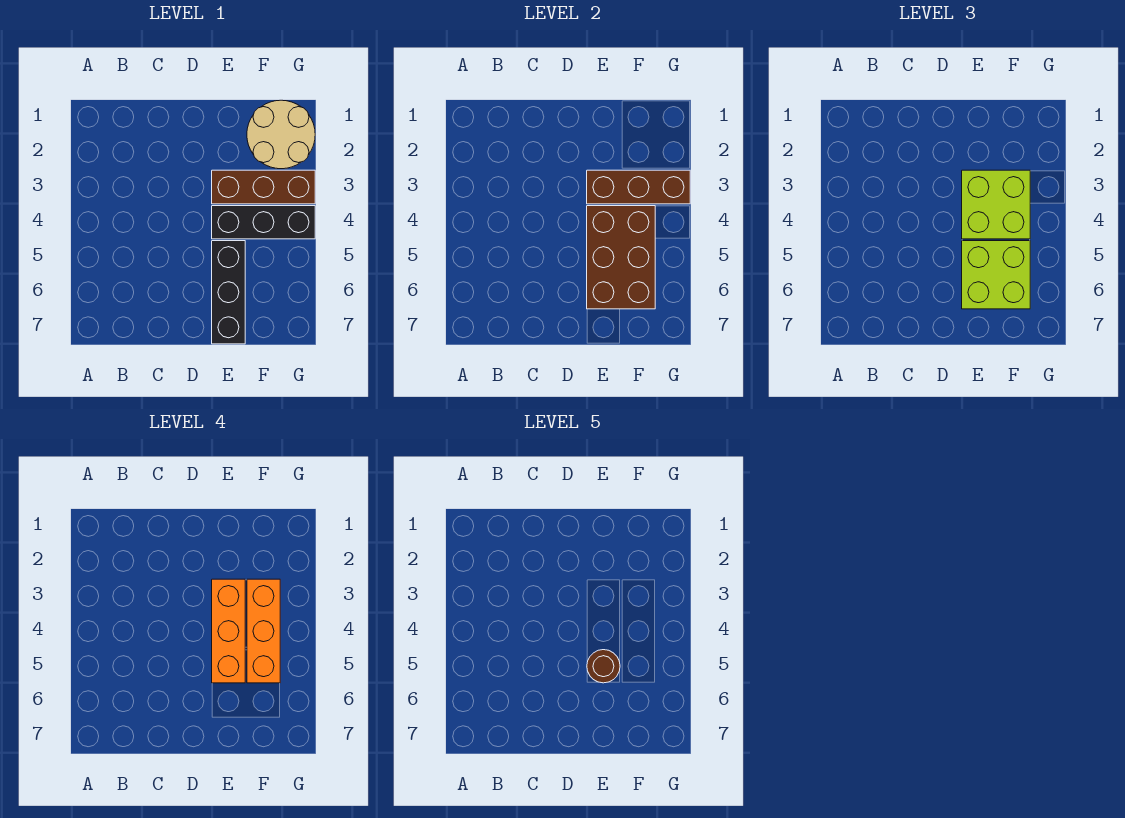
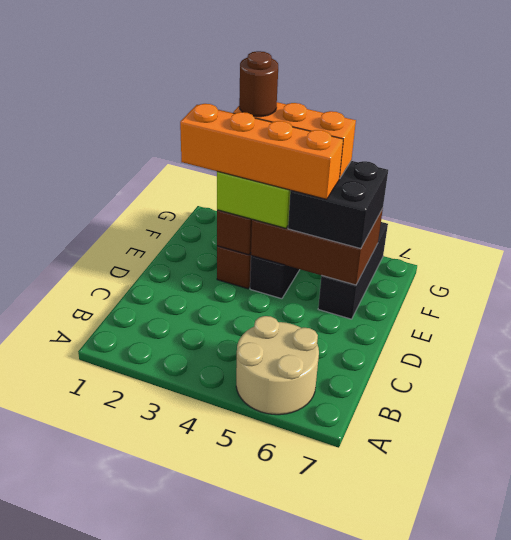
orange brick E3:E5 level 4 -> orange brick E2:E5 level 4
black brick E5:E7 level 1 -> black brick E6:G6 level 1
lime brick E5:F6 level 3 -> black brick E5:F6 level 3
brown round brick E5 level 5 -> brown round brick F3 level 5
tan round brick F1:G2 level 1 -> tan round brick A5:B6 level 1

